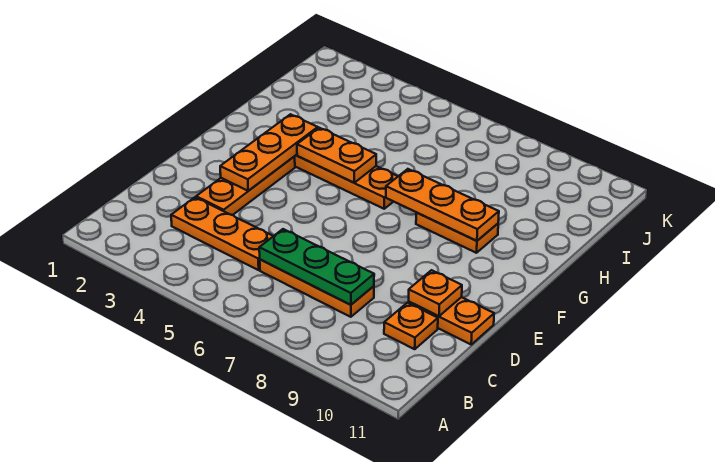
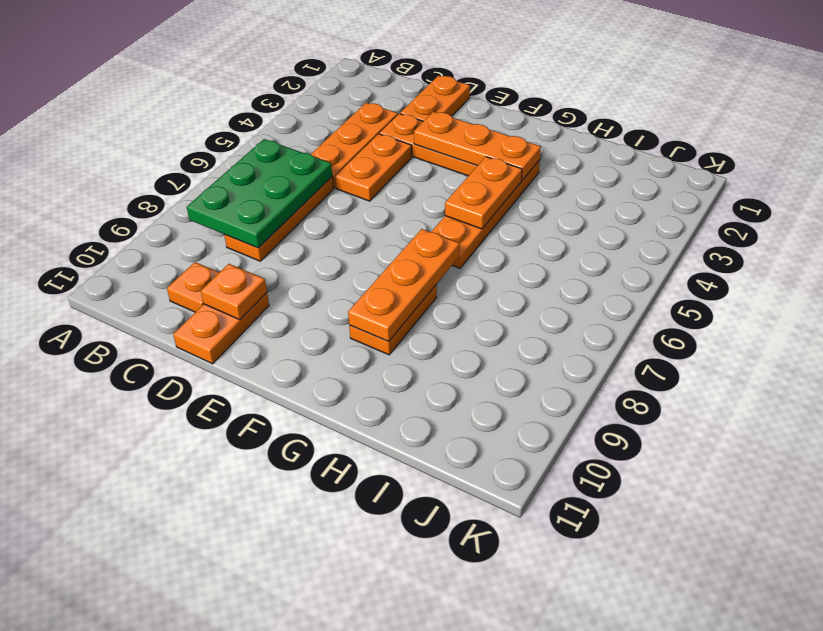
green plate C6:C8 level 2 -> green plate B6:C8 level 2
none -> orange plate D1:D2 level 1
none -> orange plate D4:D5 level 1

